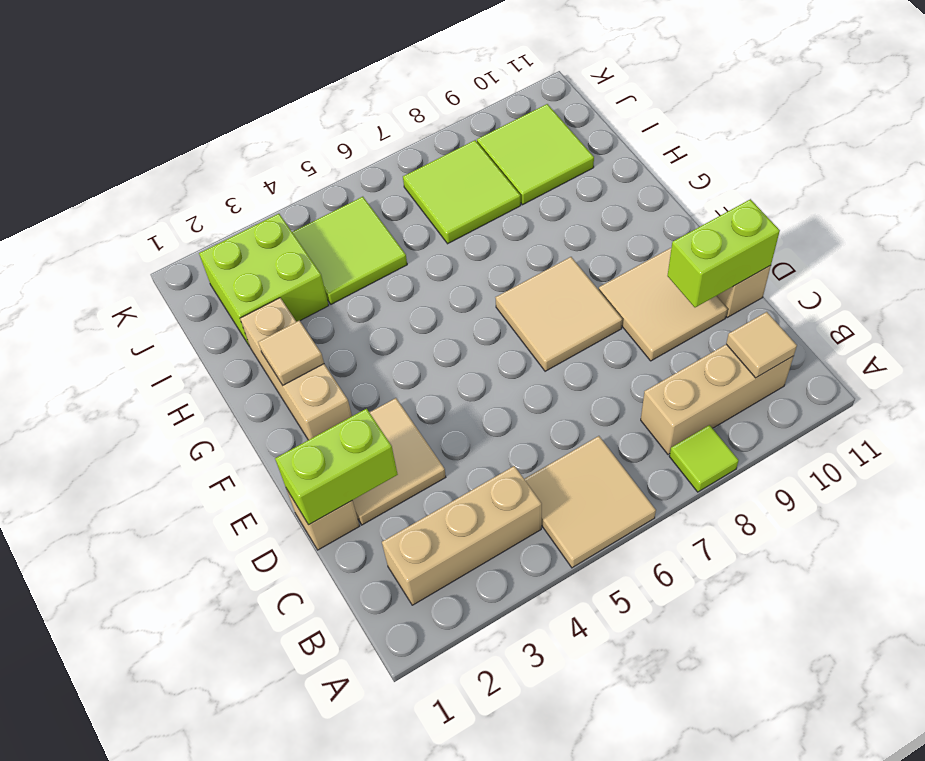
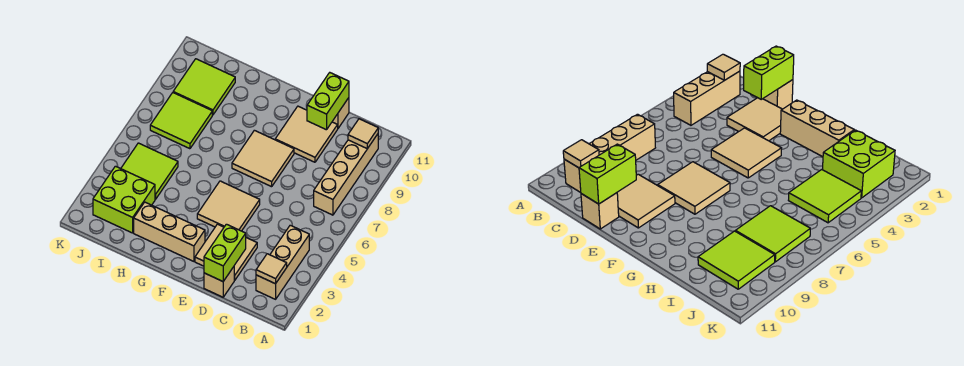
tan tile A5:B6 level 1 -> tan tile E4:F5 level 1
lime tile A8 level 1 -> none
tan brick B8:B10 level 1 -> tan brick B7:B10 level 1
tan tile G2 level 2 -> tan tile B2 level 2

